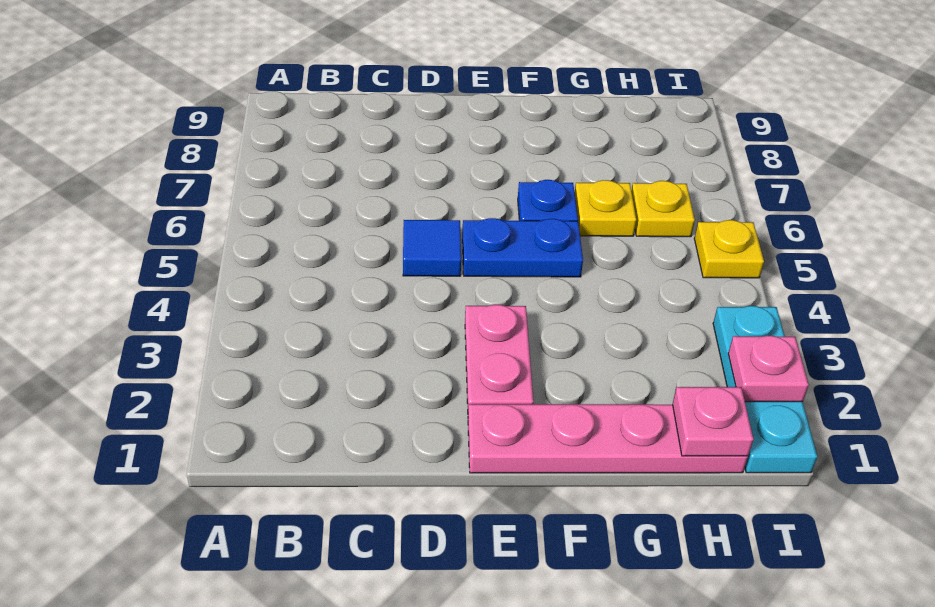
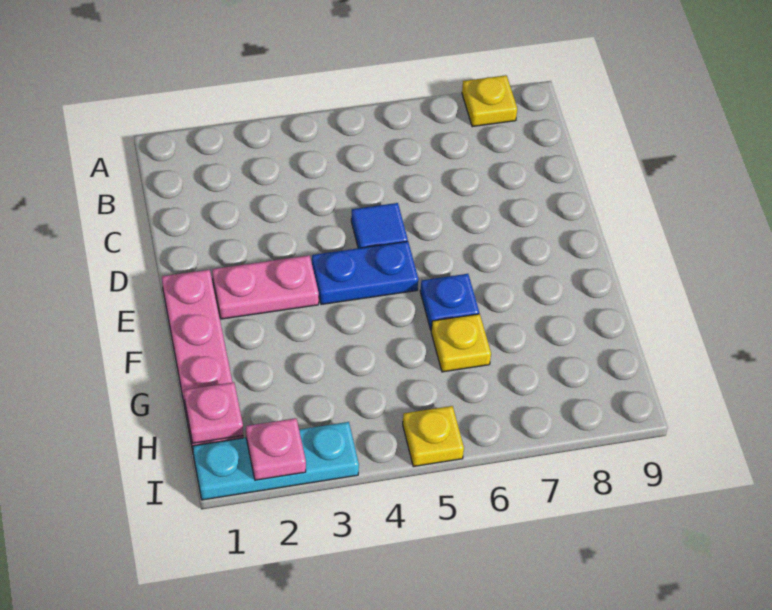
blue plate E5:F5 level 1 -> blue plate E4:E5 level 1
yellow plate H6 level 1 -> yellow plate A8 level 1

